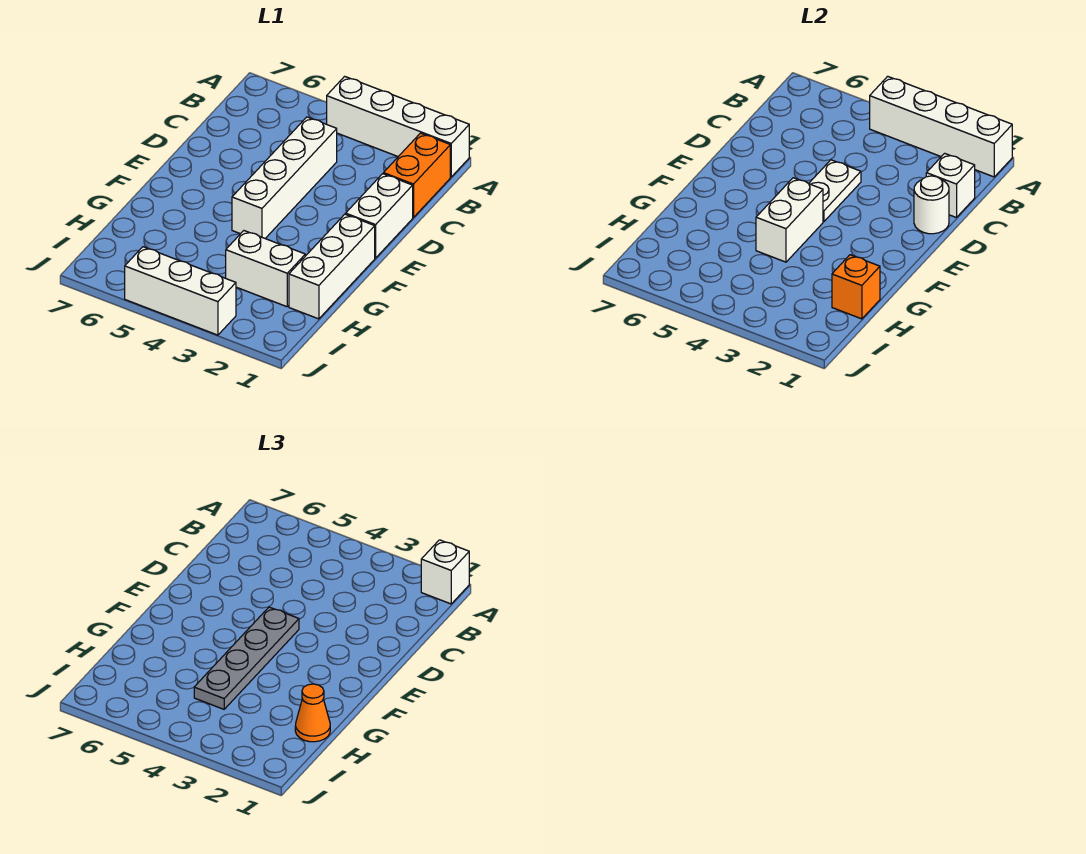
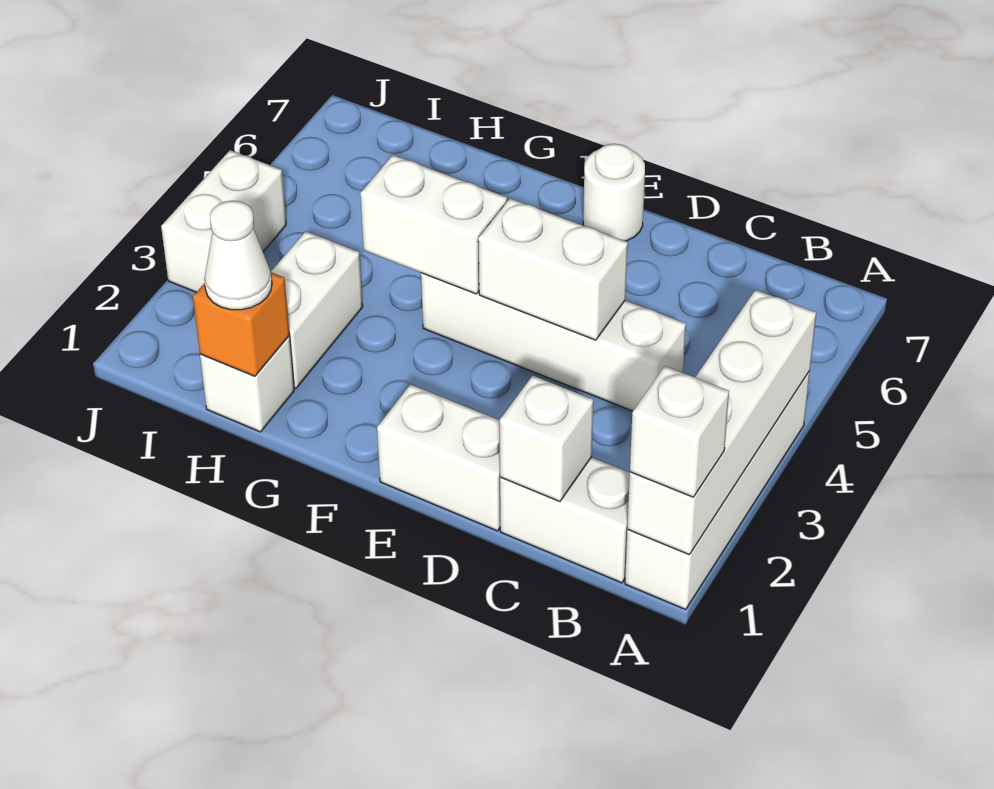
orange brick B1:C1 level 1 -> white brick B1:C1 level 1
white round brick D1 level 2 -> white round brick E7 level 1
white plate D4:E4 level 2 -> white brick D4:E4 level 2
grey plate E4:H4 level 3 -> none
white brick F1:H1 level 1 -> white brick H1 level 1
orange cone H1 level 3 -> white cone H1 level 3
white brick J3:J5 level 1 -> white brick J3:J4 level 1

